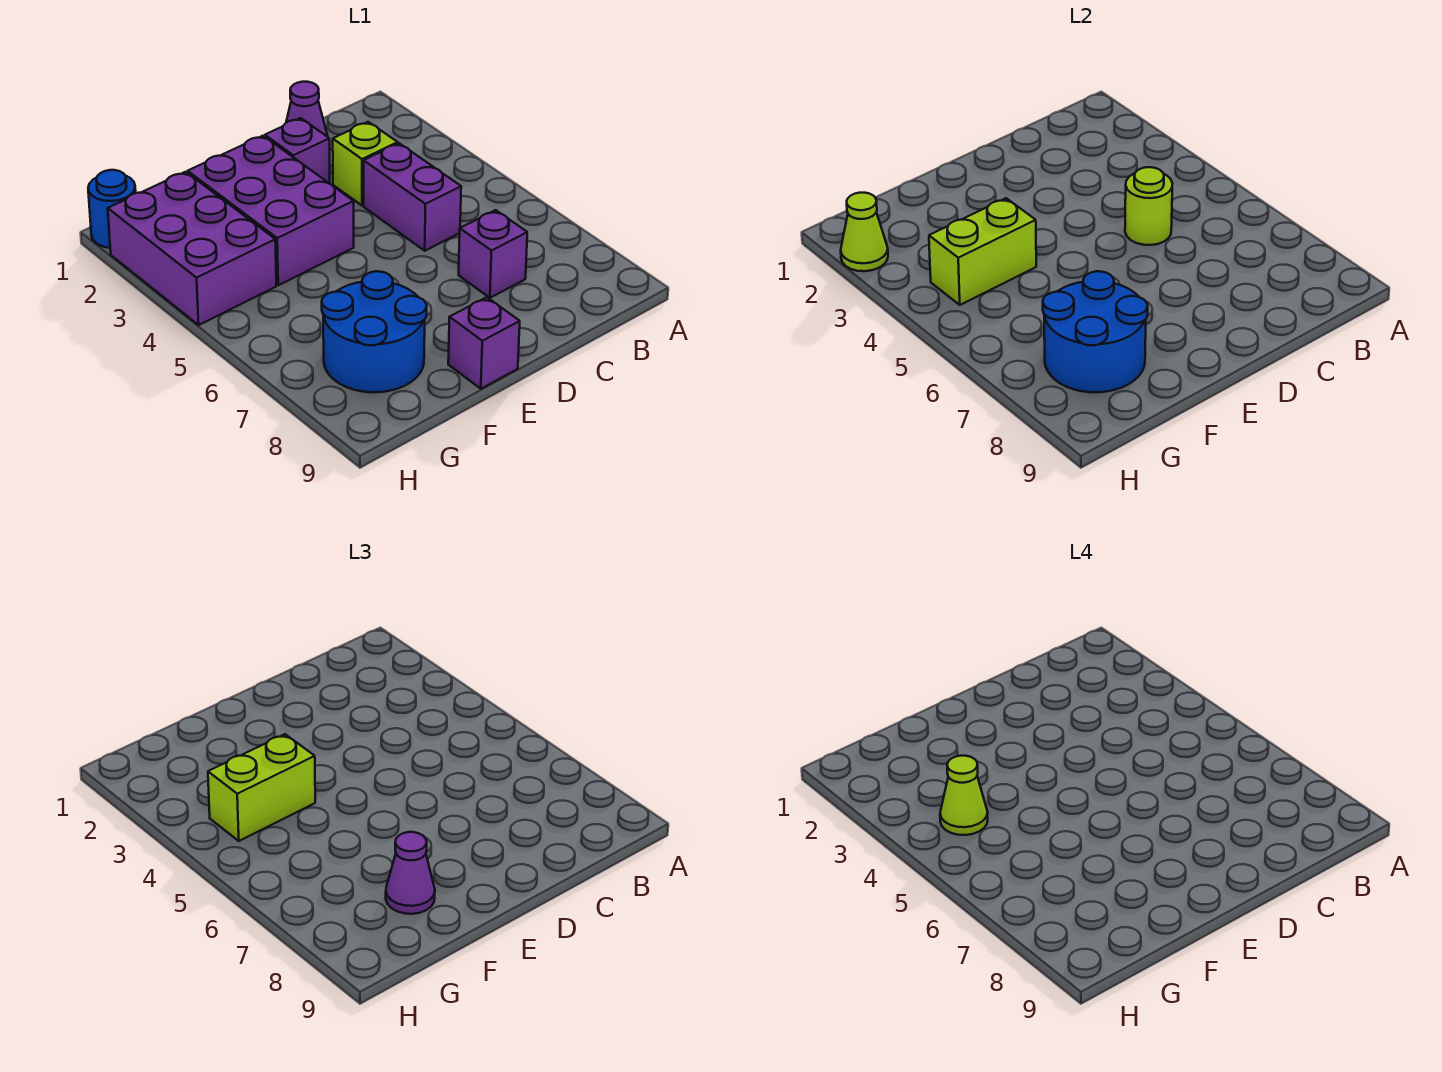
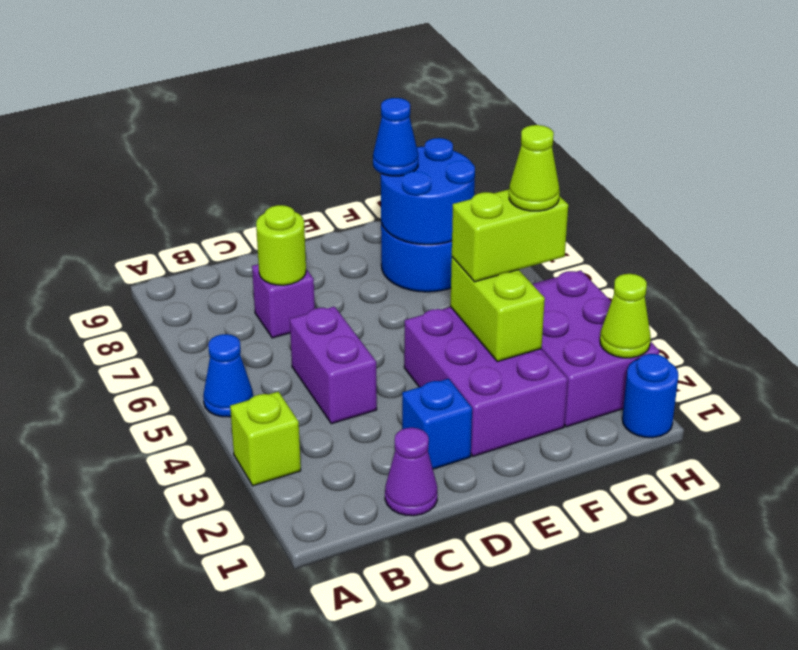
none -> blue cone A5 level 1
lime brick C3 level 1 -> lime brick A3 level 1
lime round brick C5 level 2 -> lime round brick C7 level 2
purple brick D2 level 1 -> blue brick D2 level 1
purple brick E9 level 1 -> none
lime brick F4:G4 level 2 -> lime brick F3:F4 level 2
purple cone F8 level 3 -> blue cone F8 level 3

